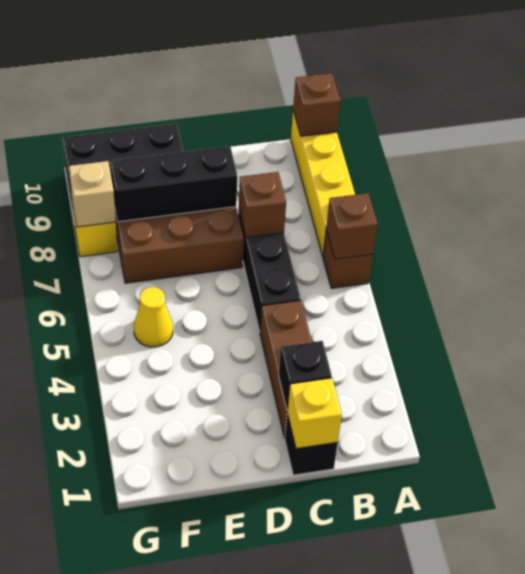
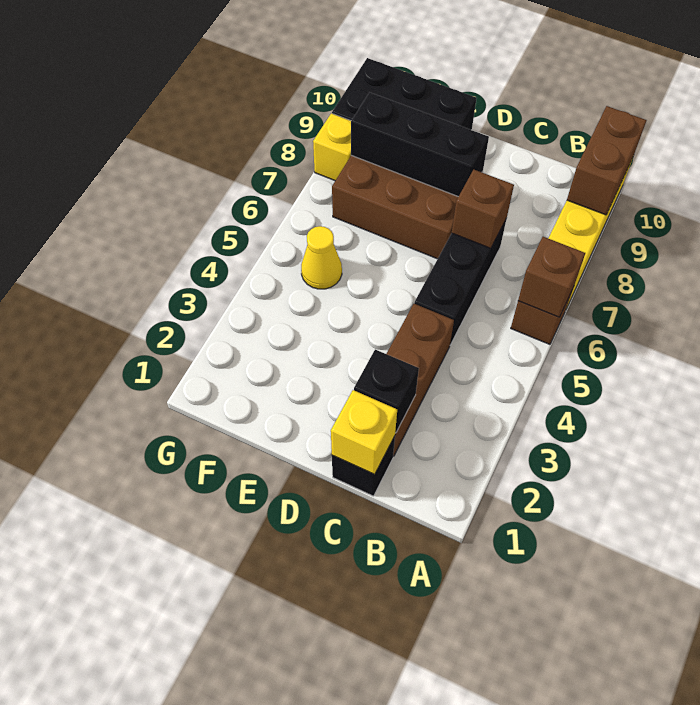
brown brick A10 level 2 -> brown brick A9:A10 level 2
tan brick G8 level 2 -> none

